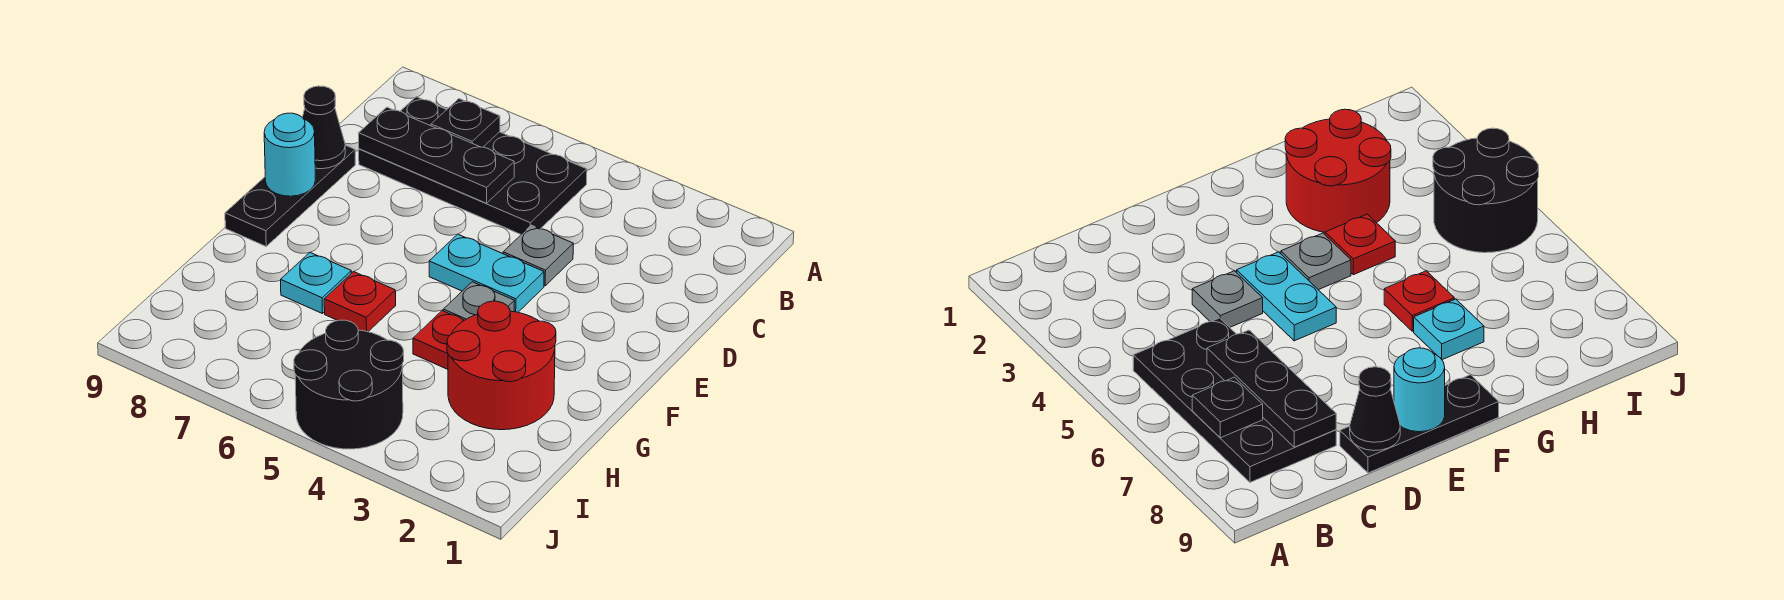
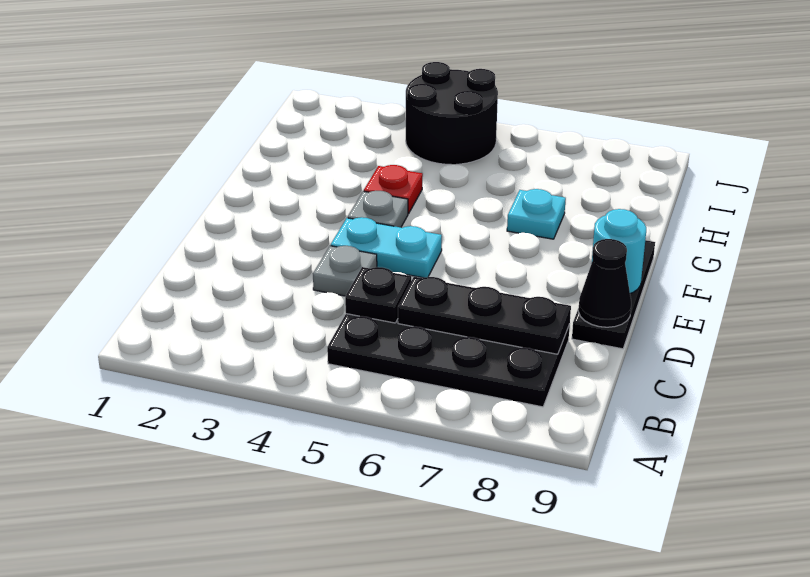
black plate B7 level 2 -> black plate C5 level 2
red round brick G2:H3 level 1 -> none
red plate G6 level 1 -> none

